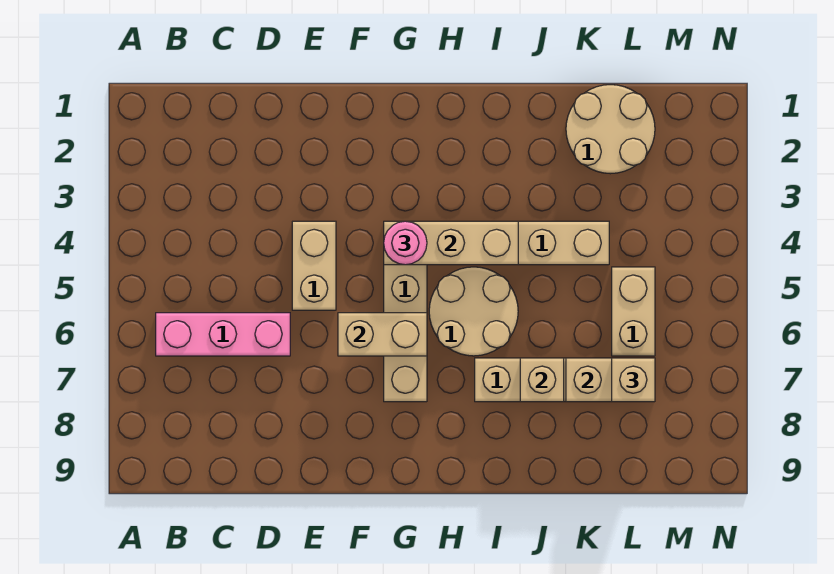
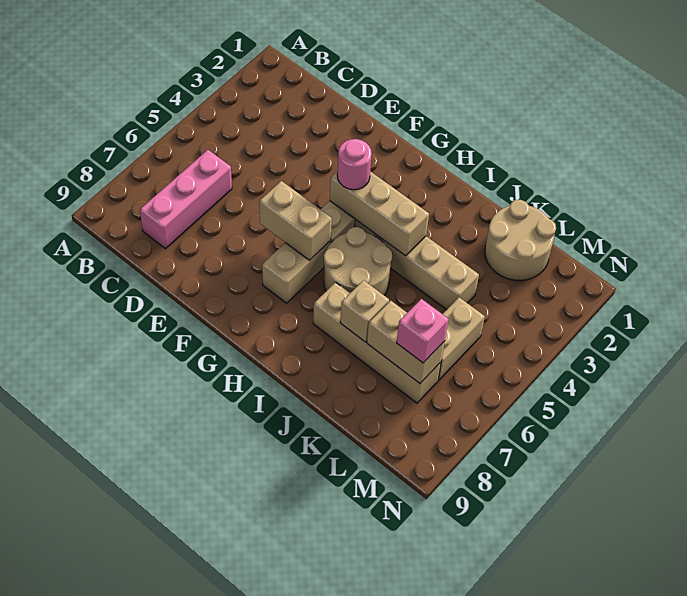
pink brick B6:D6 level 1 -> pink brick C6:C8 level 1
tan brick E4:E5 level 1 -> none
tan brick L7 level 3 -> pink brick L7 level 3

